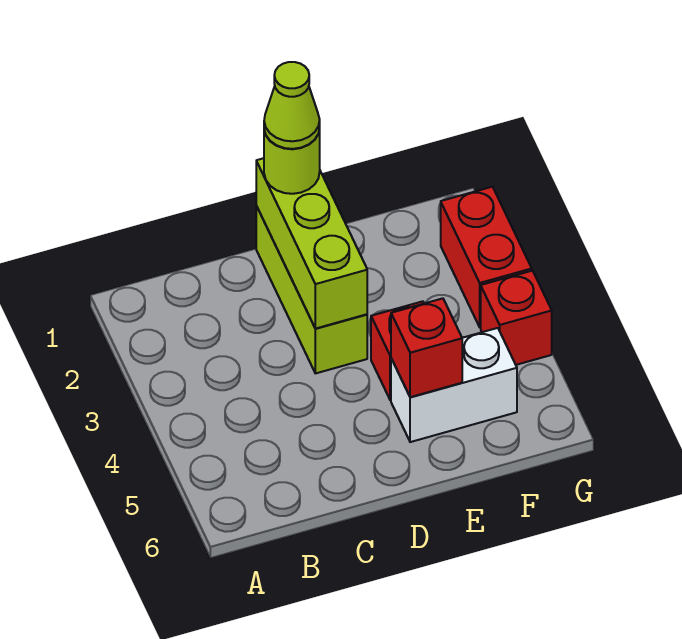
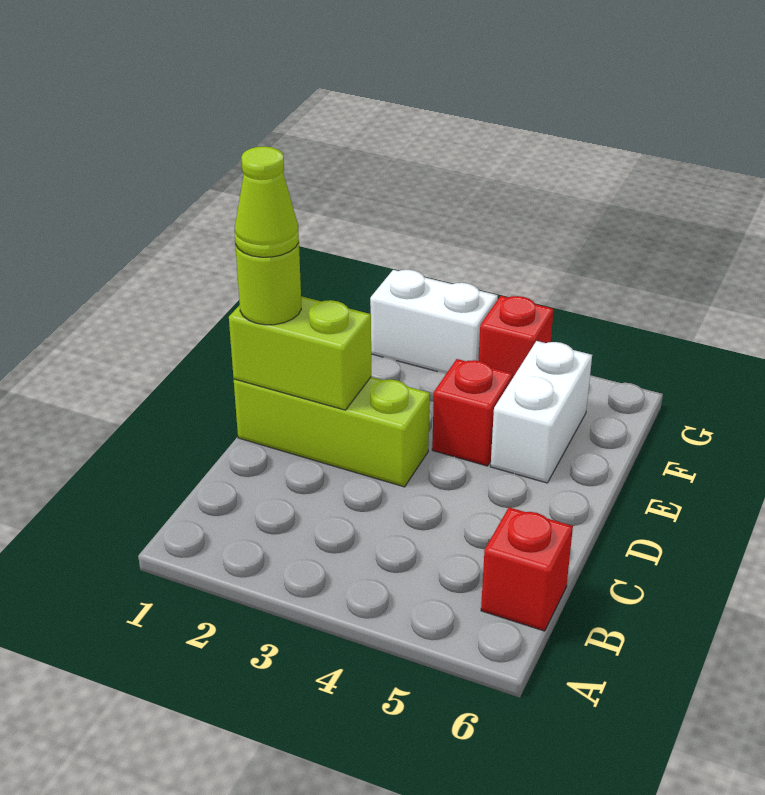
lime brick D1:D3 level 2 -> lime brick D1:D2 level 2
red brick E5 level 2 -> red brick B6 level 1
red brick G2:G3 level 1 -> white brick G2:G3 level 1

